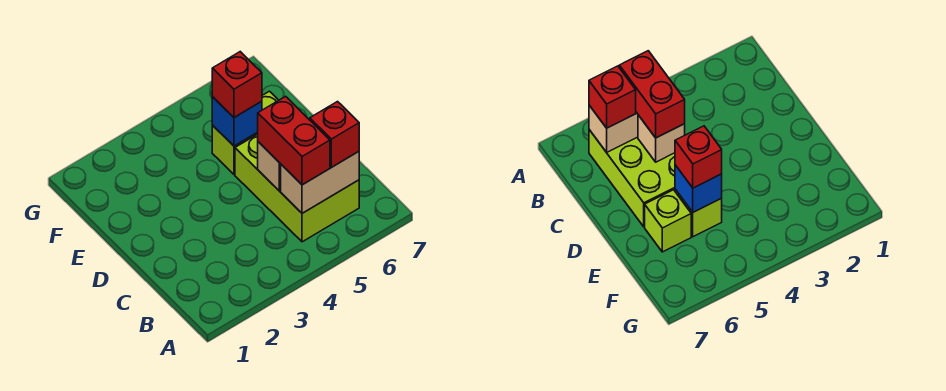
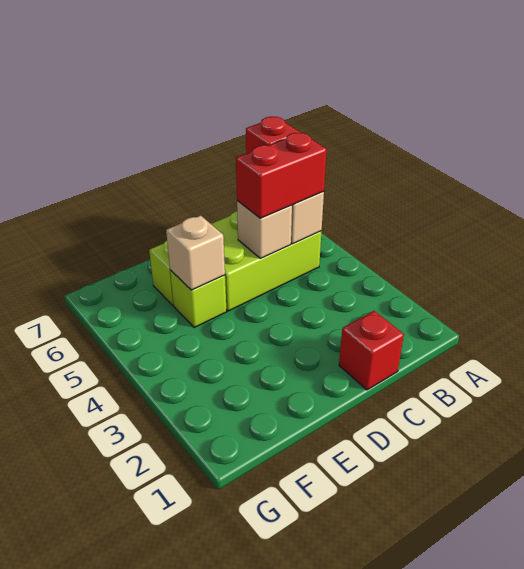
blue brick E5 level 2 -> tan brick E5 level 2
red brick E5 level 3 -> red brick C1 level 1

